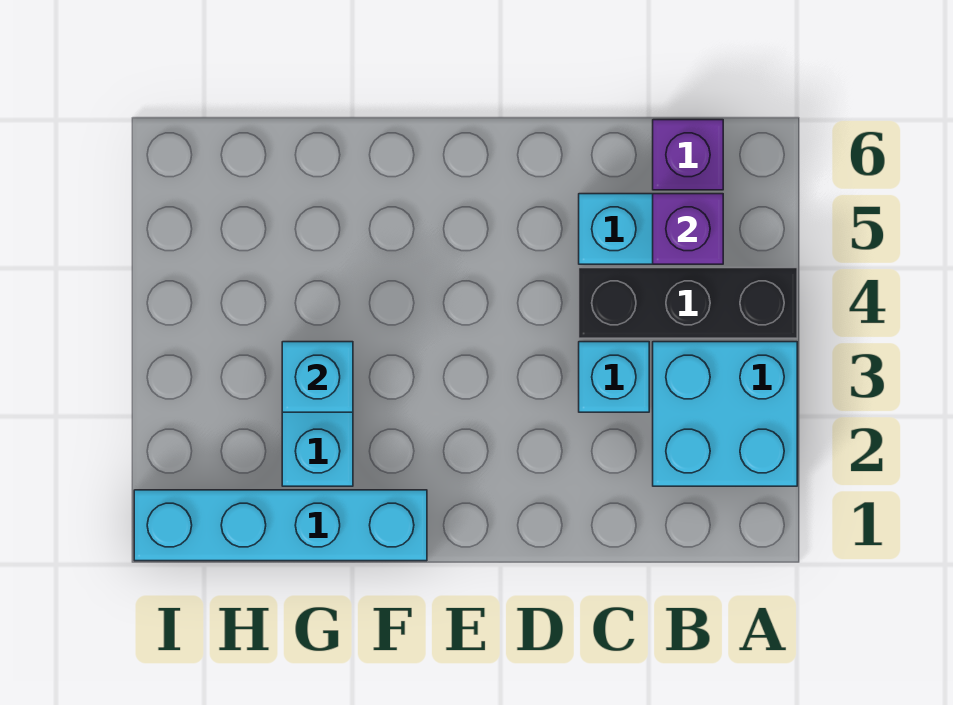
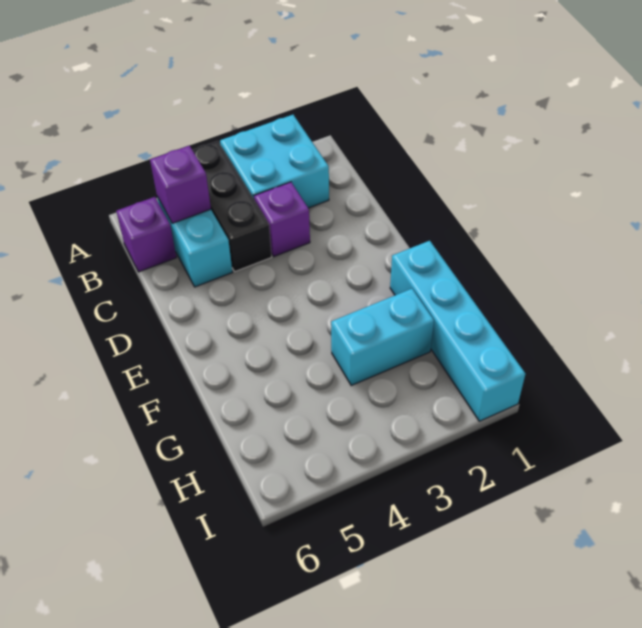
cyan brick C3 level 1 -> purple brick C3 level 1
cyan brick G3 level 2 -> none

